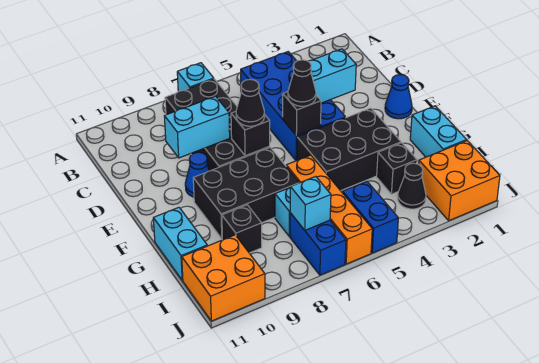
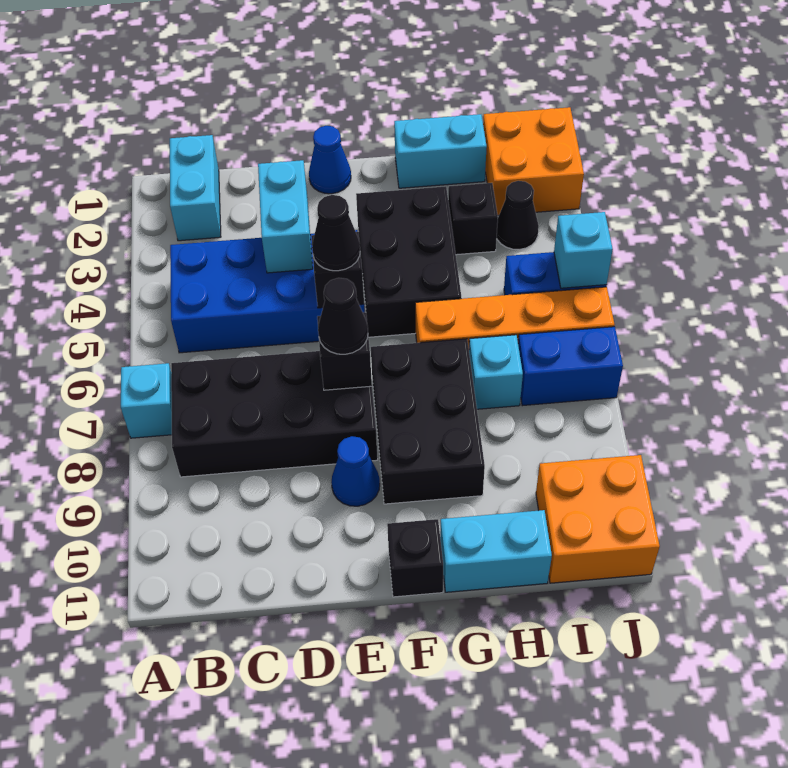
cyan brick D8:D9 level 2 -> cyan brick B1:B2 level 1
black brick H9 level 1 -> black brick F11 level 1
cyan brick I7 level 2 -> cyan brick J5 level 2

